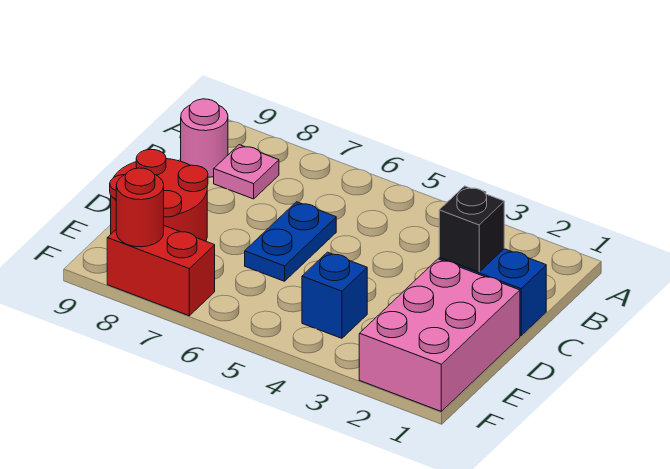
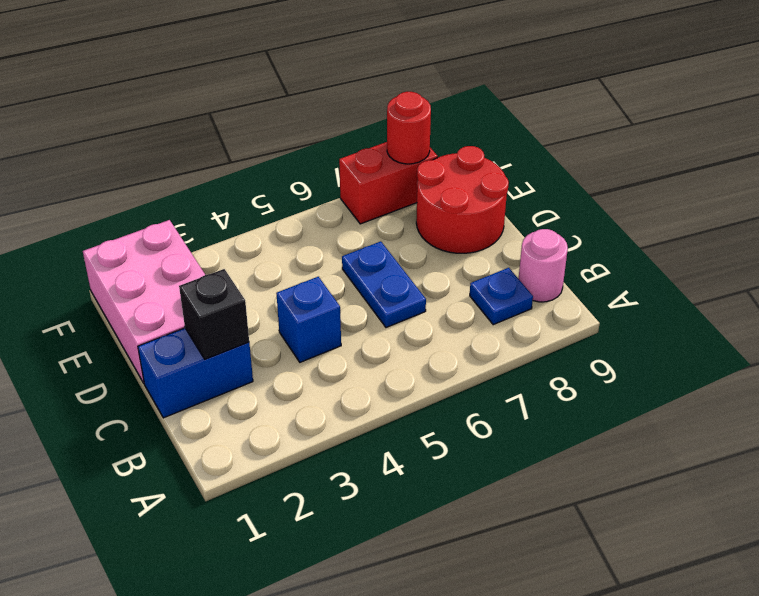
pink plate B8 level 1 -> blue plate B8 level 1
blue brick E4 level 1 -> blue brick C4 level 1

